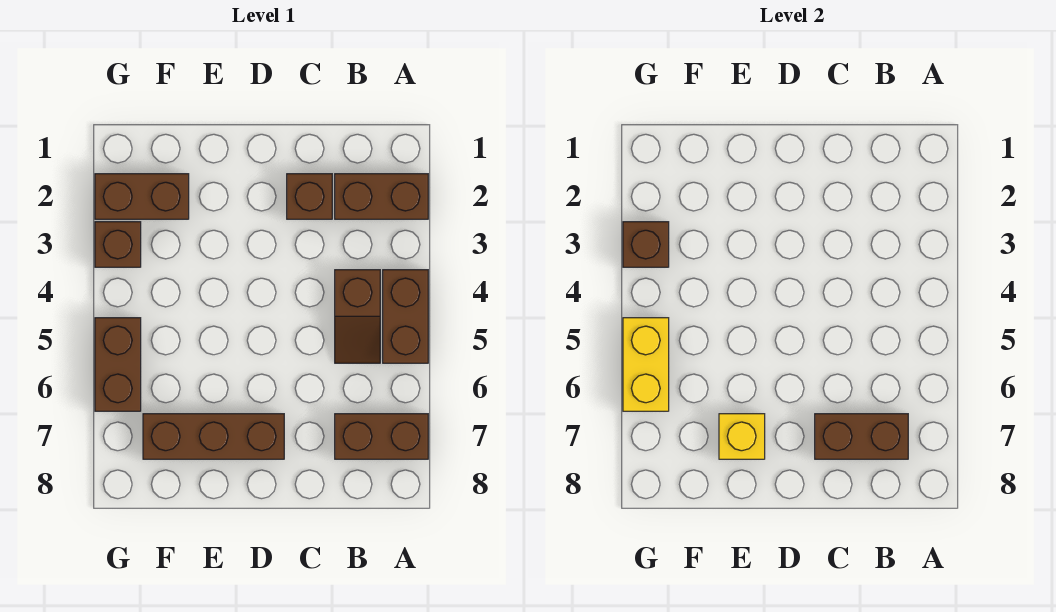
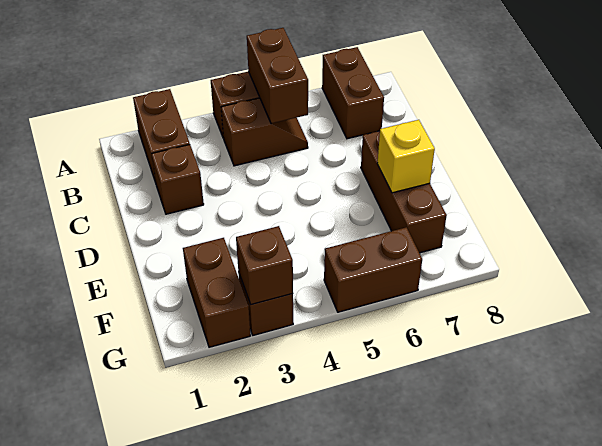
brown brick B7:C7 level 2 -> brown brick A5:B5 level 2
yellow brick G5:G6 level 2 -> none

